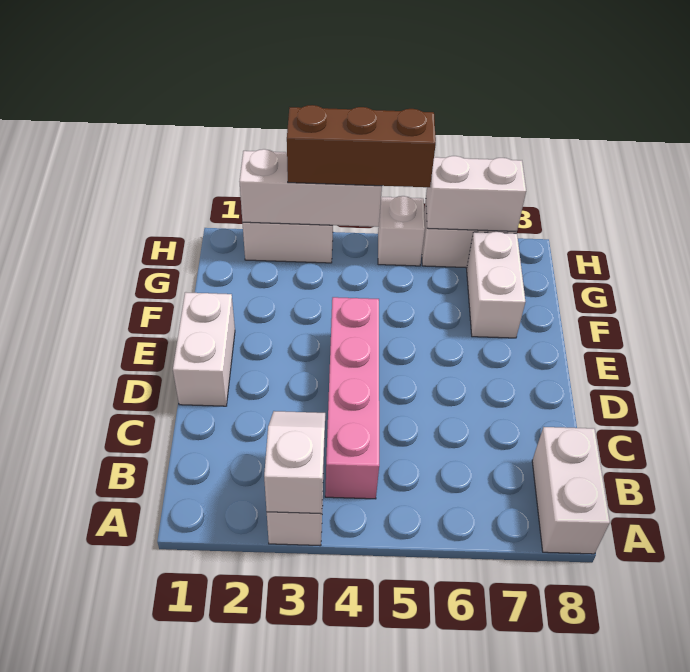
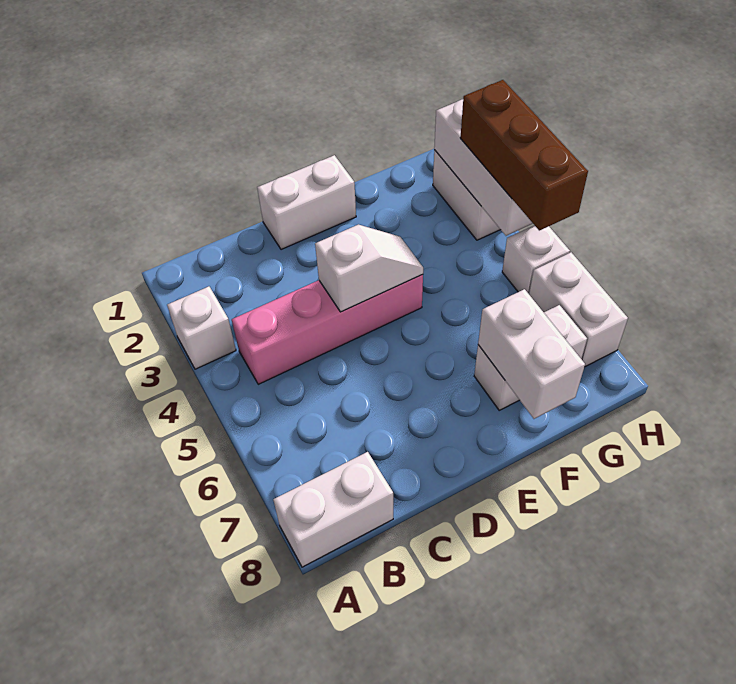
white slope A3:B3 level 2 top A -> white slope D4:E4 level 2 top D
white brick H6:H7 level 2 -> white brick F7:F8 level 2

